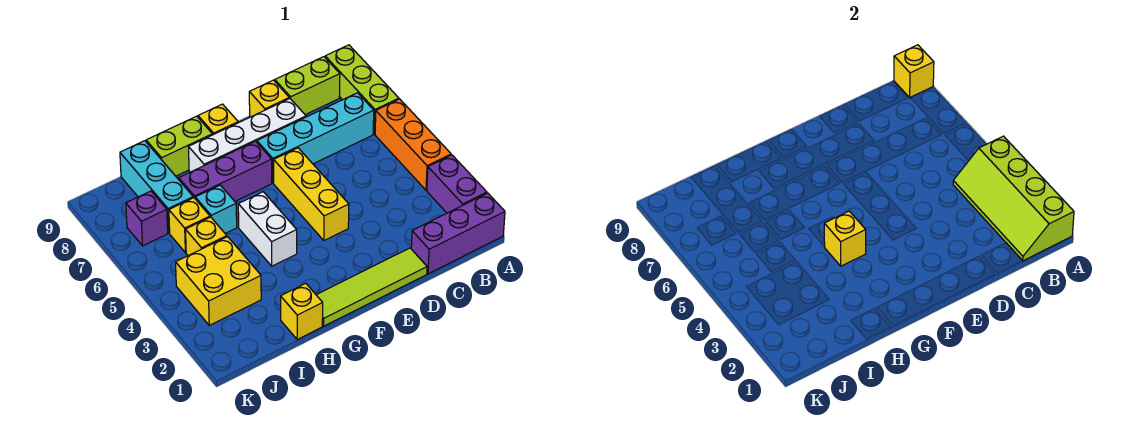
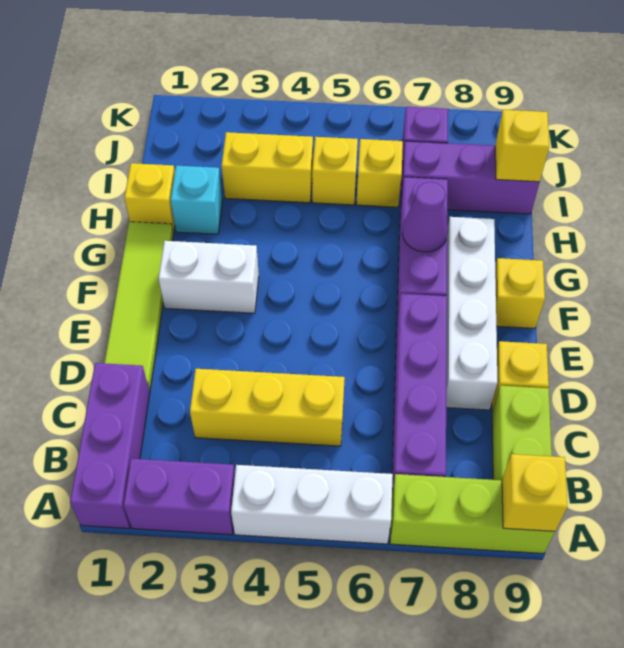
lime slope A1:B4 level 2 top A -> none
orange brick A4:A6 level 1 -> white brick A4:A6 level 1
cyan brick B7:E7 level 1 -> purple brick B7:E7 level 1
yellow brick E4:E6 level 1 -> yellow brick C3:C5 level 1
white brick G4:G5 level 1 -> white brick F2:F3 level 1
yellow brick G4 level 2 -> yellow brick I9 level 2
none -> purple cone G7 level 2
lime brick G9:H9 level 1 -> none
cyan brick H6 level 1 -> cyan brick H2 level 1
yellow brick I3:J4 level 1 -> yellow brick I3:I4 level 1
cyan brick I7:I9 level 1 -> purple brick I7:I9 level 1

